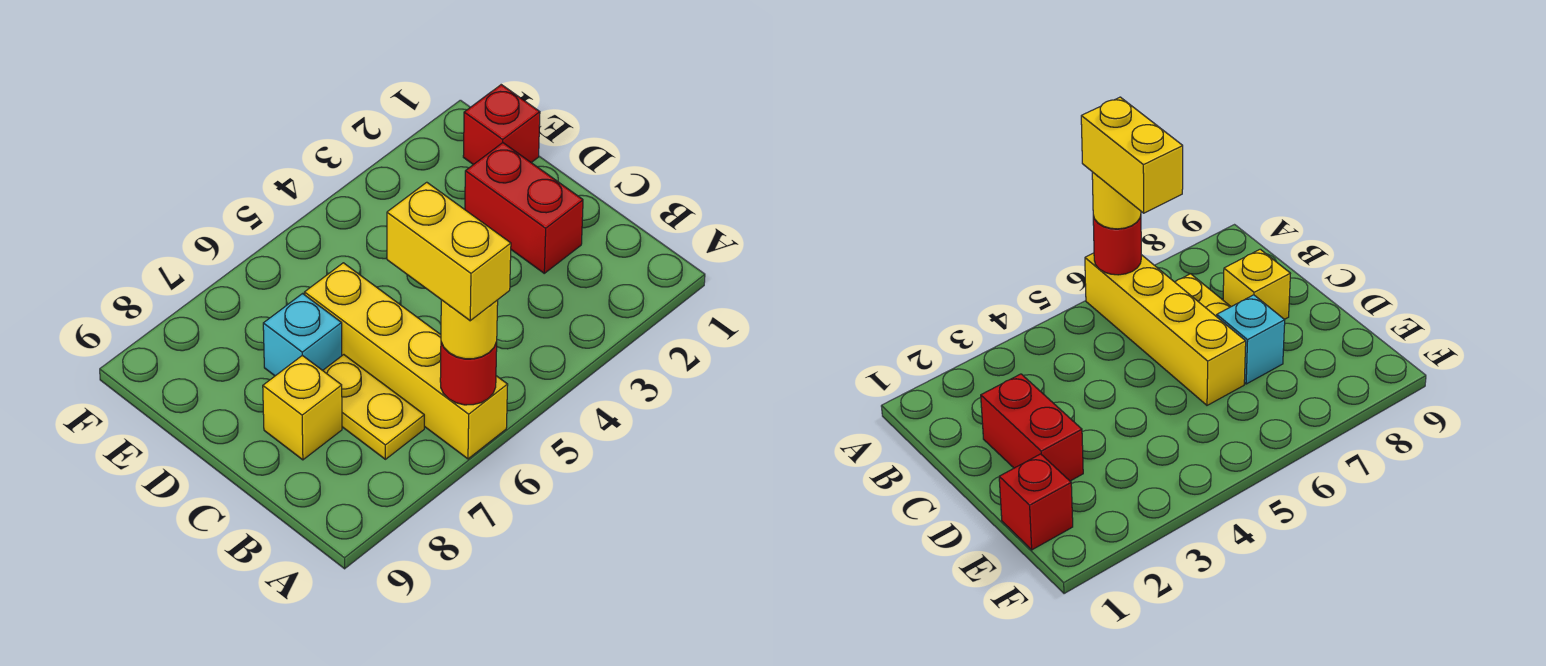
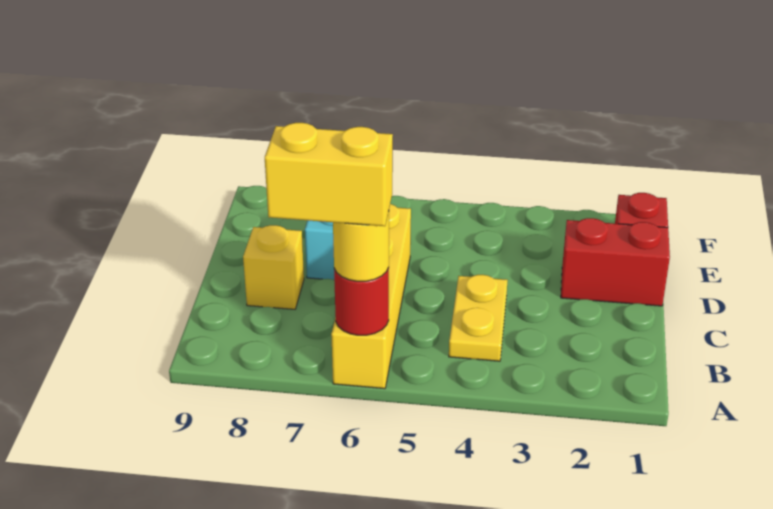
yellow brick A6:B6 level 4 -> yellow brick A6:A7 level 4
yellow plate B7:C7 level 1 -> yellow plate B4:C4 level 1
red brick C2:D2 level 1 -> red brick D1:D2 level 1

